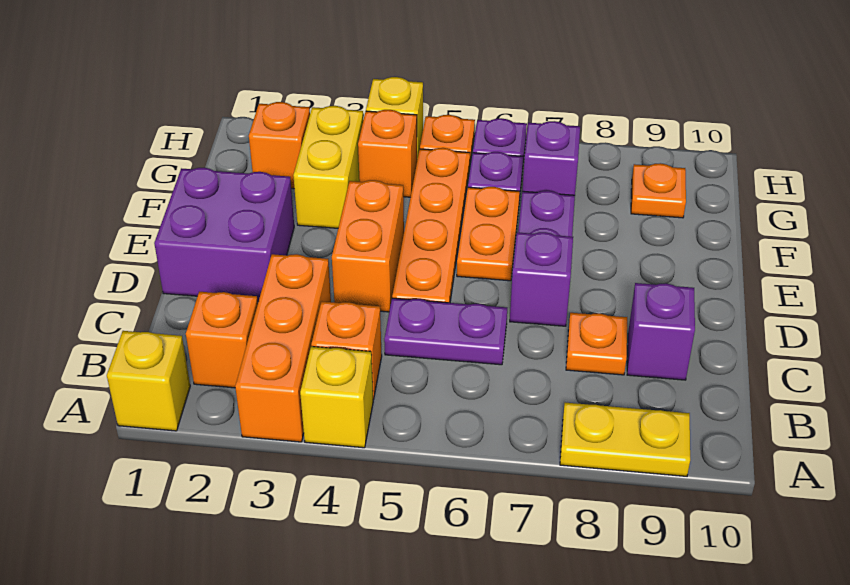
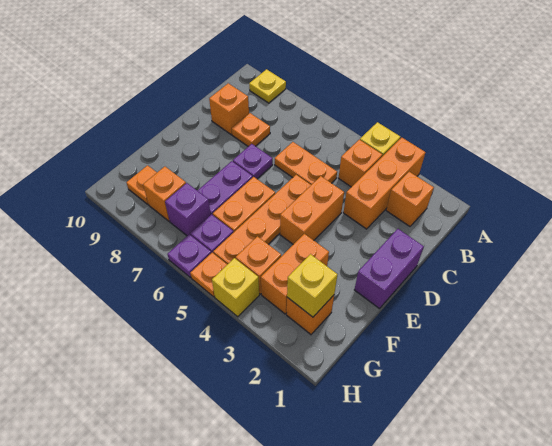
yellow brick A1 level 1 -> yellow brick G2 level 2
yellow plate A8:A9 level 1 -> yellow plate A9 level 1
purple plate C5:C6 level 1 -> orange plate C5:C6 level 1
purple brick C9 level 1 -> orange brick C9 level 1
purple brick D1:E2 level 1 -> purple brick D1:E1 level 1
purple brick D7 level 1 -> purple plate D7 level 1
yellow brick F3:G3 level 1 -> orange brick F3:G3 level 1
none -> orange brick G8 level 1

